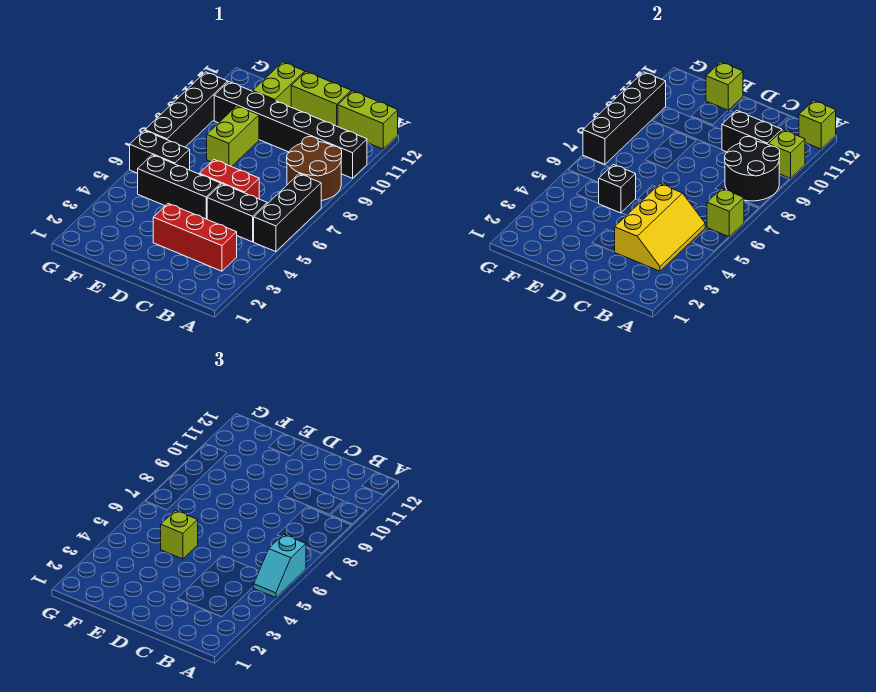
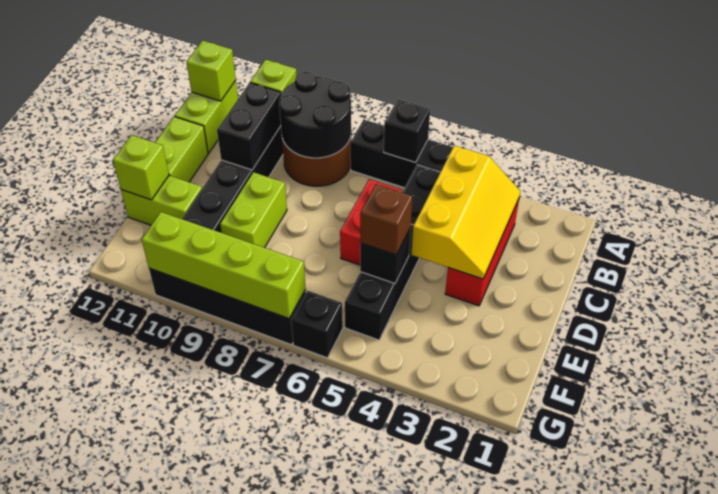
cyan slope A5:A6 level 3 top 6 -> none
lime brick A6 level 2 -> black brick A6 level 2
yellow slope B3:C5 level 2 top C -> yellow slope B3:D4 level 2 top 4
lime brick E5 level 3 -> brown brick E5 level 3
lime brick E8:E9 level 1 -> lime brick D9:E9 level 1
black brick F6:G6 level 1 -> black brick G6 level 1
black brick G7:G10 level 2 -> lime brick G7:G10 level 2

